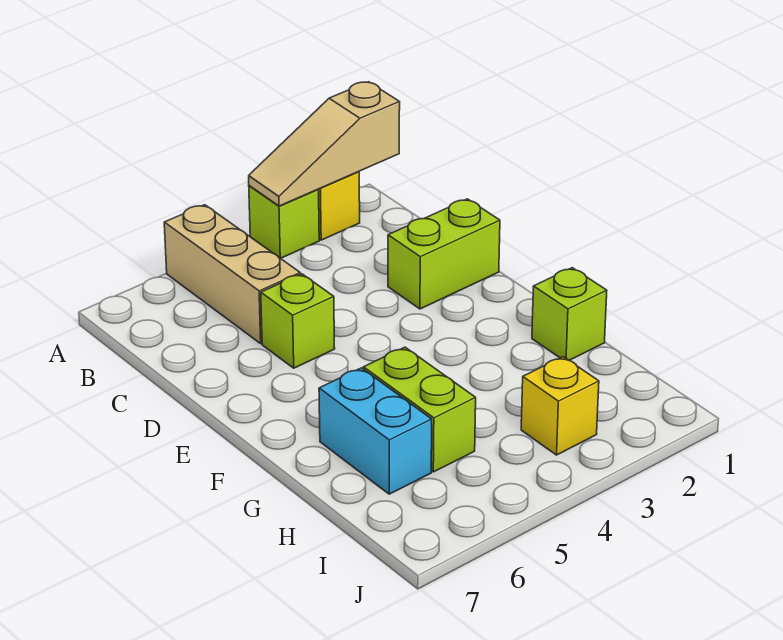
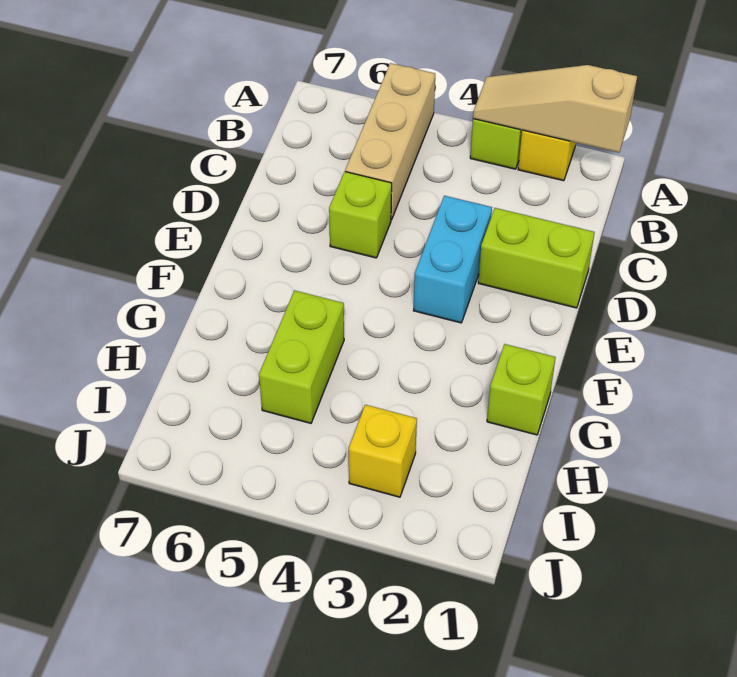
cyan brick G6:H6 level 1 -> cyan brick D3:E3 level 1

